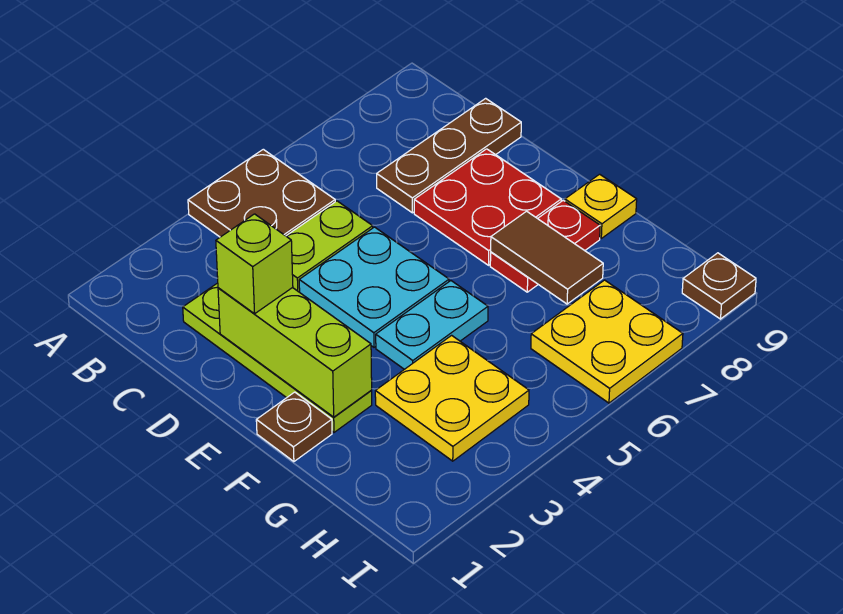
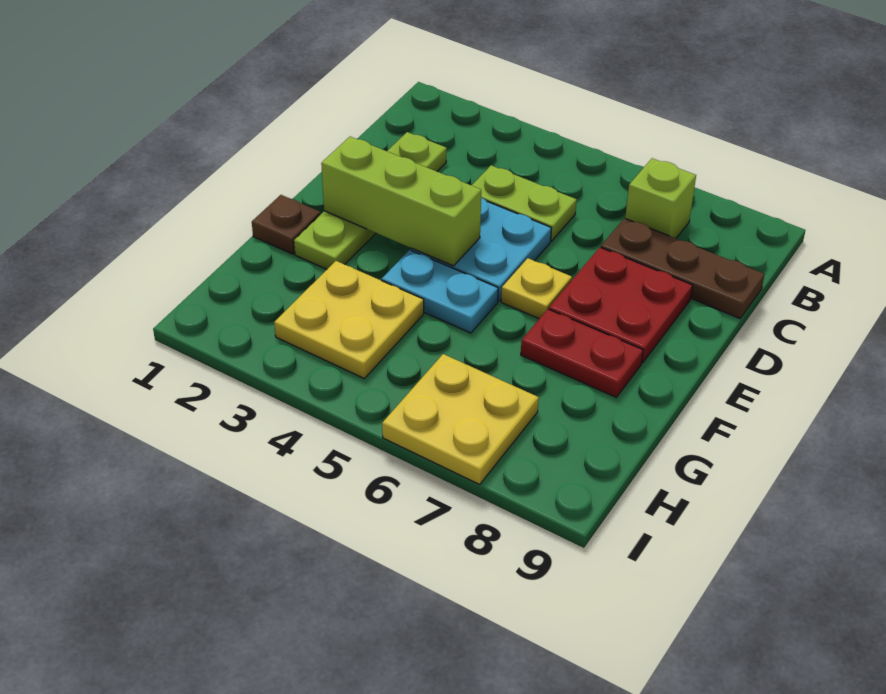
brown plate A4:B5 level 1 -> none
lime brick D2:F2 level 2 -> lime brick E2:E4 level 2
lime brick D2 level 3 -> lime brick B7 level 1
brown tile F7:G7 level 2 -> none
yellow plate F9 level 1 -> yellow plate E6 level 1
brown plate I9 level 1 -> none

